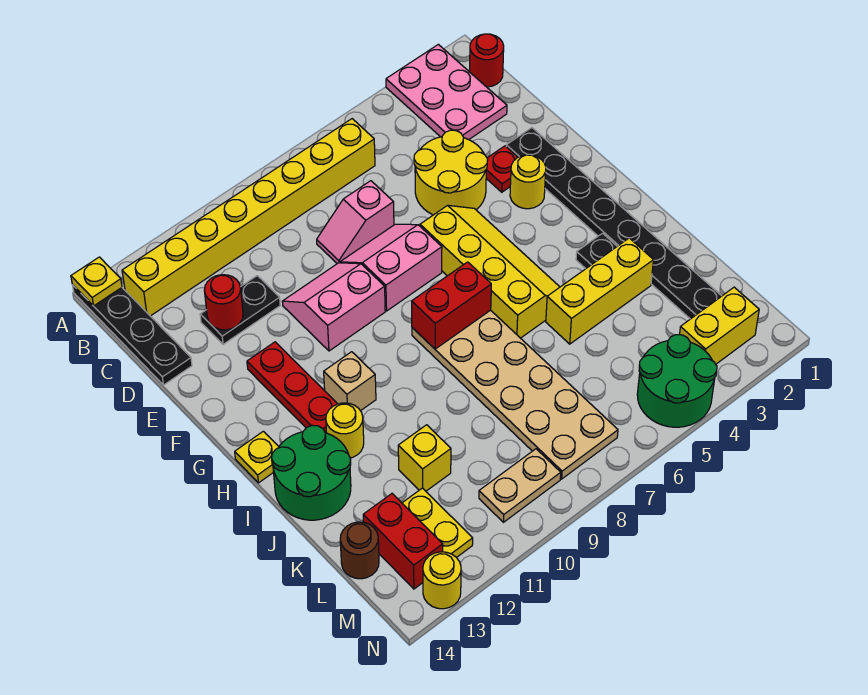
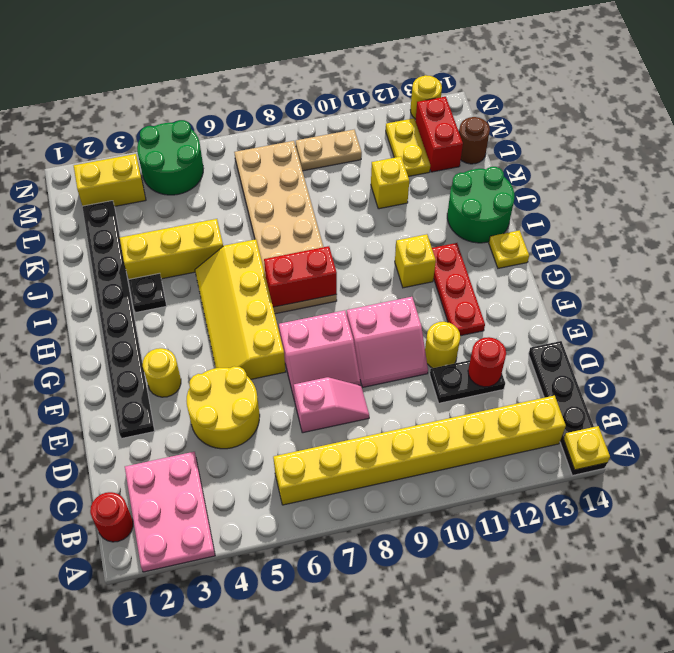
red plate E3 level 1 -> none
tan brick H11 level 1 -> yellow brick H11 level 1
yellow round brick I12 level 1 -> yellow round brick E11 level 1

